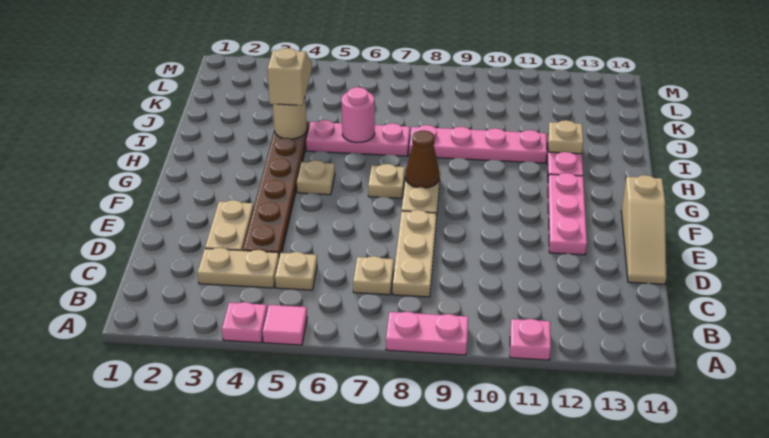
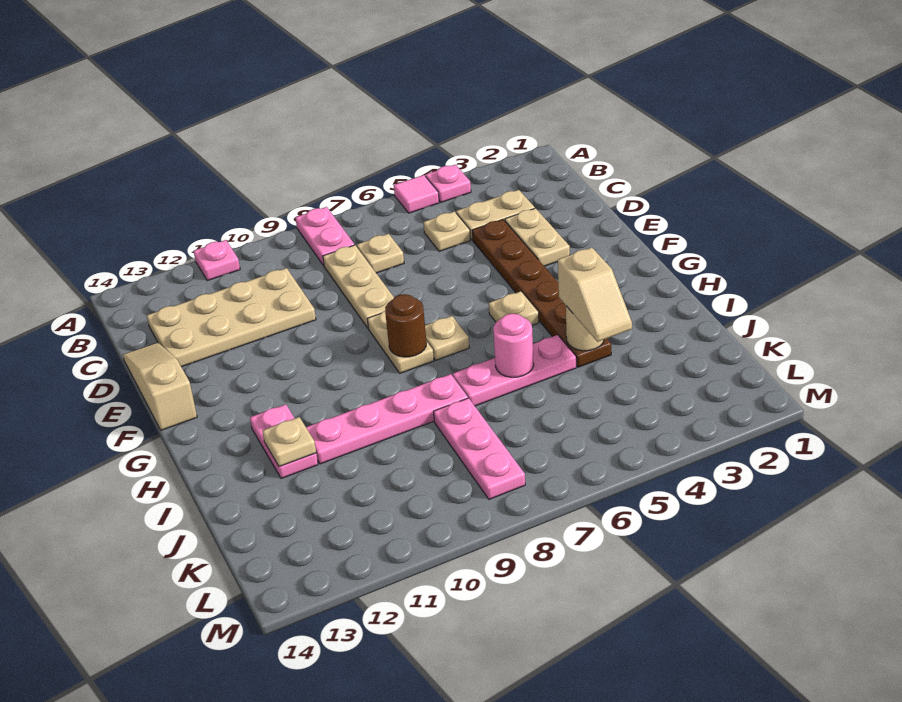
pink plate A8:A9 level 1 -> pink plate A8:B8 level 1
none -> tan plate C10:D13 level 1
pink plate E12:G12 level 1 -> pink plate J8:L8 level 1
brown cone G8 level 2 -> brown round brick G8 level 2

